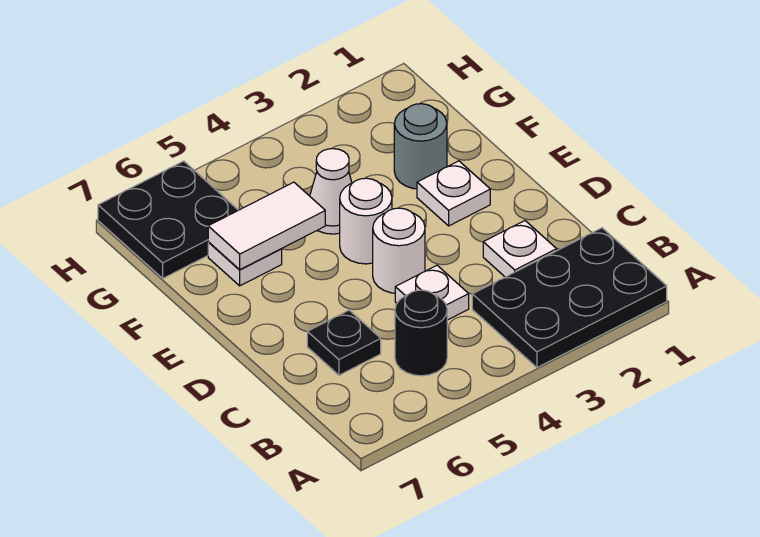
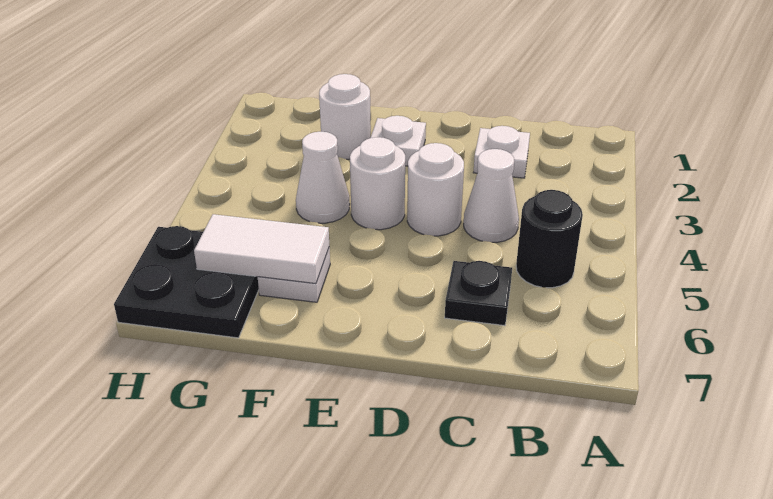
black plate A1:B3 level 1 -> none
white plate C4 level 1 -> white cone C4 level 1
grey round brick F2 level 1 -> white round brick F2 level 1
white tile F5:F6 level 2 -> white tile F6:G6 level 2

